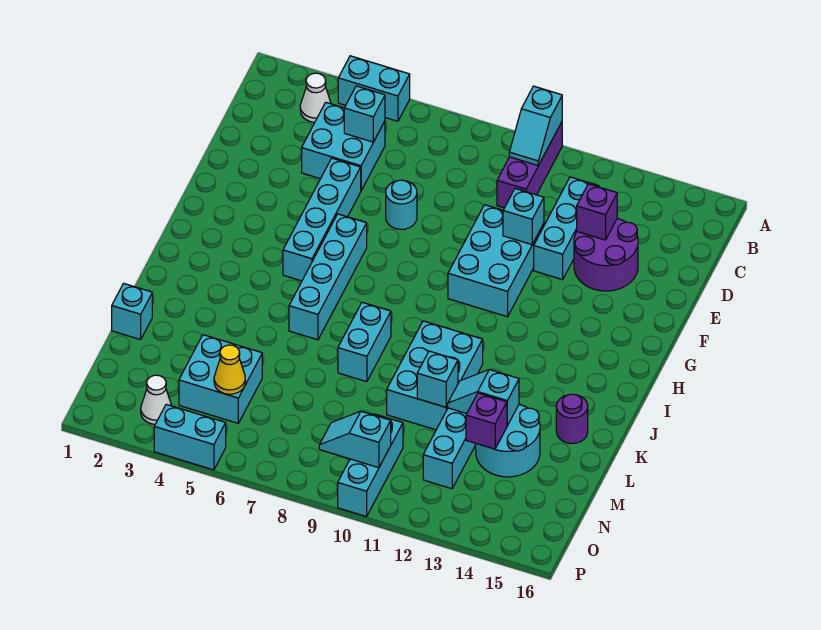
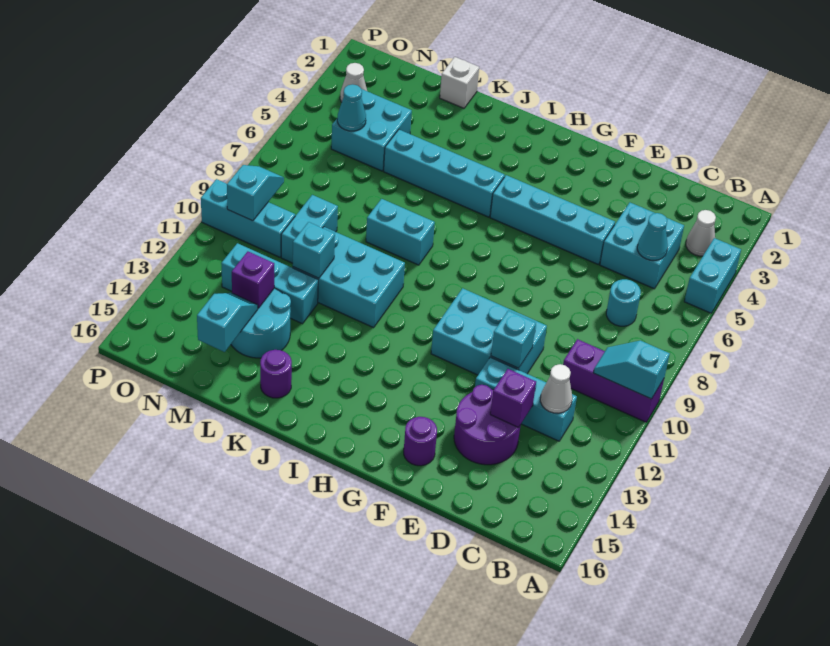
cyan brick C5 level 2 -> cyan cone C5 level 2
none -> white cone C12 level 2
cyan round brick E7 level 1 -> cyan round brick C7 level 1
none -> purple round brick F15 level 1
cyan brick G6:J6 level 1 -> cyan brick I5:L5 level 1
cyan brick L1 level 1 -> white brick L1 level 1
cyan slope L12:L13 level 2 top 13 -> cyan slope M14:M15 level 2 top 15
yellow cone N5 level 2 -> cyan cone N5 level 2
cyan brick P4:P5 level 1 -> cyan brick M9:M10 level 1

